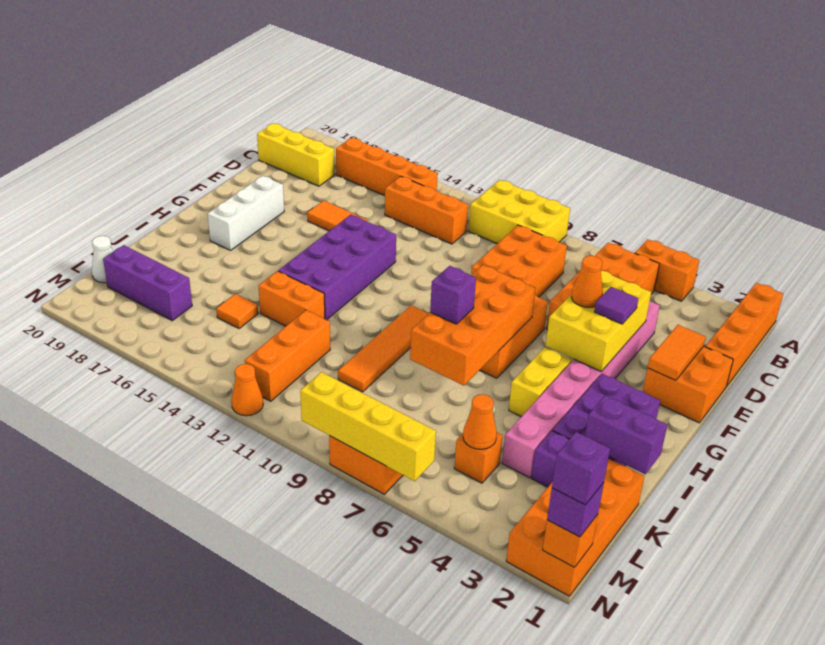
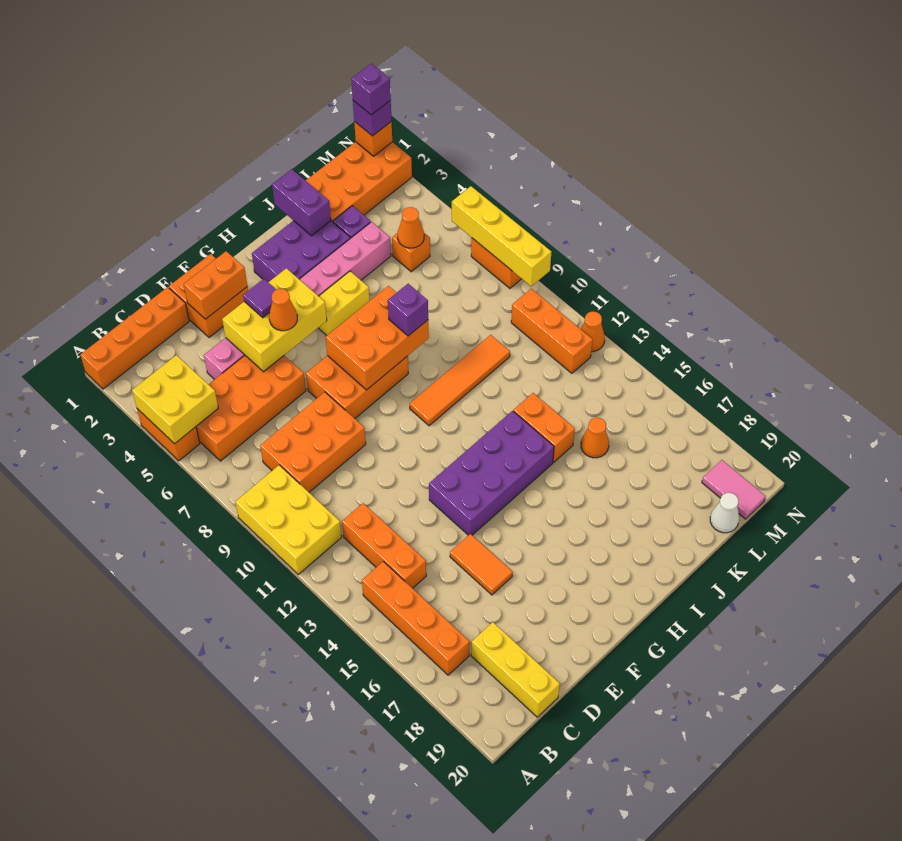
none -> yellow brick A4:B5 level 2
orange tile E2:F2 level 2 -> orange brick E2:F2 level 2
white brick F18:H18 level 1 -> none
orange brick G7:J8 level 2 -> orange brick G7:I8 level 2
orange brick K12:M12 level 1 -> orange brick M10:M12 level 1
orange tile K15 level 1 -> orange cone K15 level 1
purple brick L17:L19 level 1 -> none
none -> pink tile M19:M20 level 1

